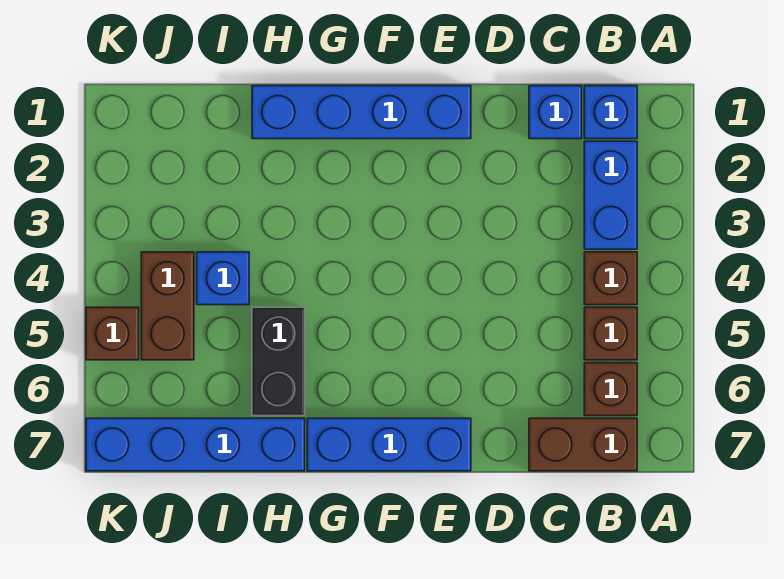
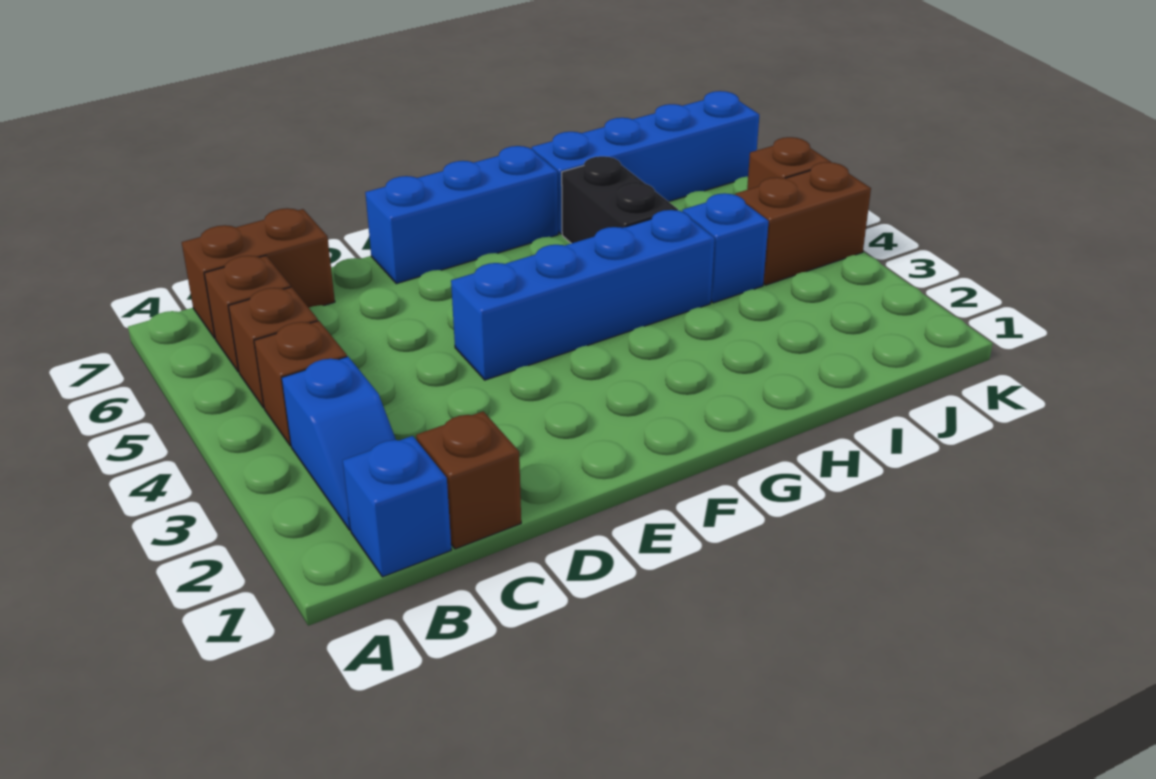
blue brick B2:B3 level 1 -> blue slope B2:B3 level 1 top 3
blue brick C1 level 1 -> brown brick C1 level 1
blue brick E1:H1 level 1 -> blue brick E4:H4 level 1
brown brick J4:J5 level 1 -> brown brick J4:K4 level 1

